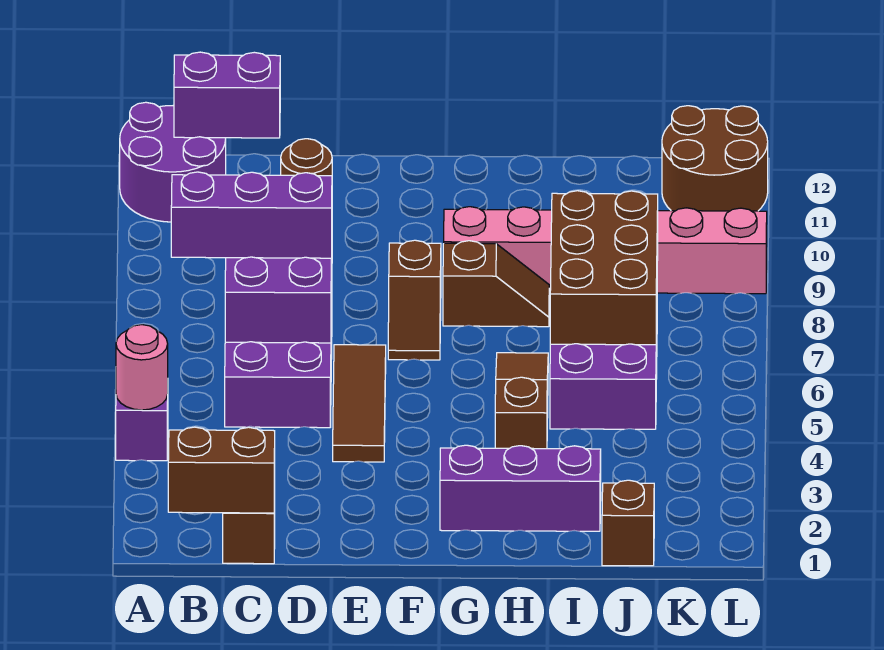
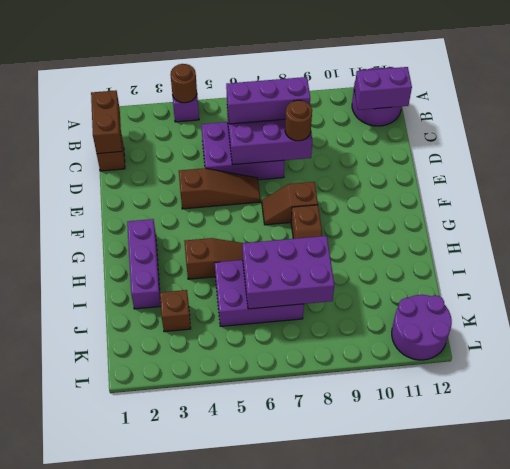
pink round brick A4 level 2 -> brown round brick A4 level 2
purple brick B7:D7 level 3 -> purple brick C6:C8 level 3
purple brick B12:C12 level 2 -> purple brick B11:B12 level 2
brown tile E4:E6 level 1 -> brown slope E4:E6 level 1 top 4
pink brick G9:L9 level 1 -> none
brown brick I6:J8 level 2 -> purple brick I6:J8 level 2
brown brick J1 level 1 -> brown brick J3 level 1
brown round brick K11:L12 level 1 -> purple round brick K11:L12 level 1

